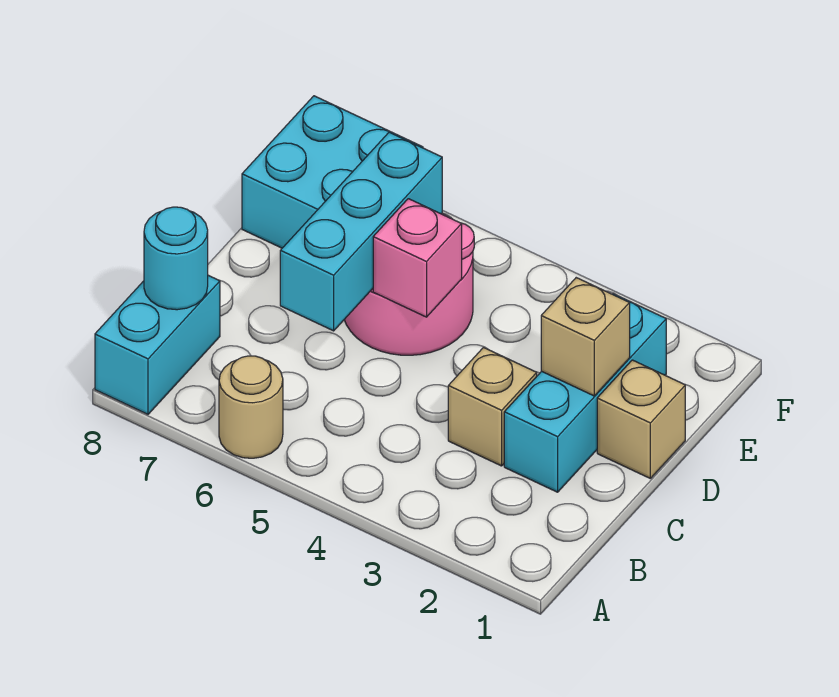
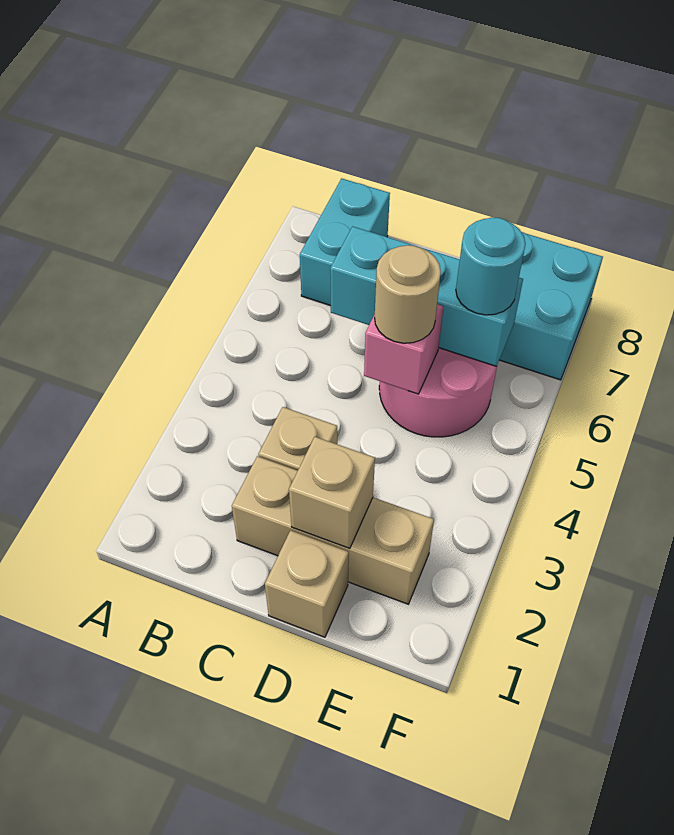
tan round brick A6 level 1 -> tan round brick D5 level 3
cyan brick A8:B8 level 1 -> cyan brick B7:B8 level 1
cyan round brick B8 level 2 -> cyan round brick E6 level 3
cyan brick C2:E2 level 1 -> tan brick C2:E2 level 1

